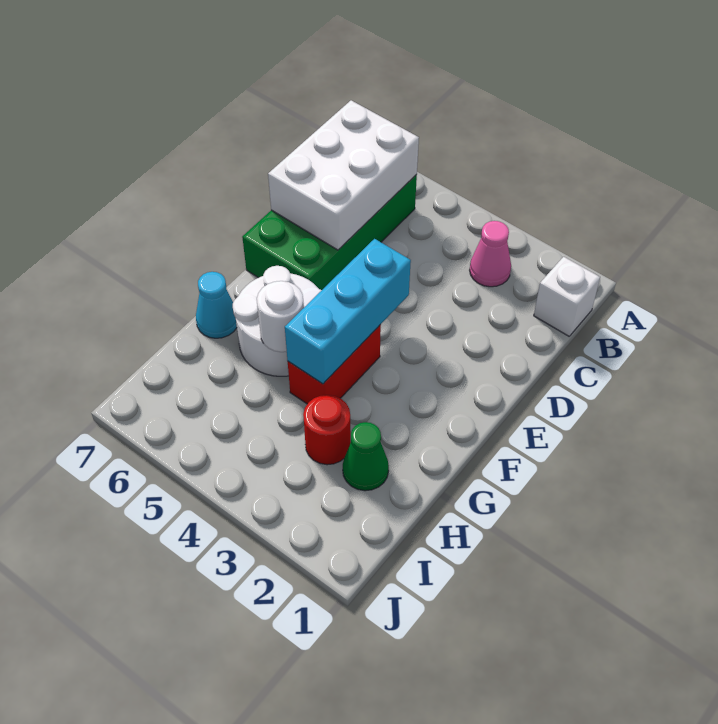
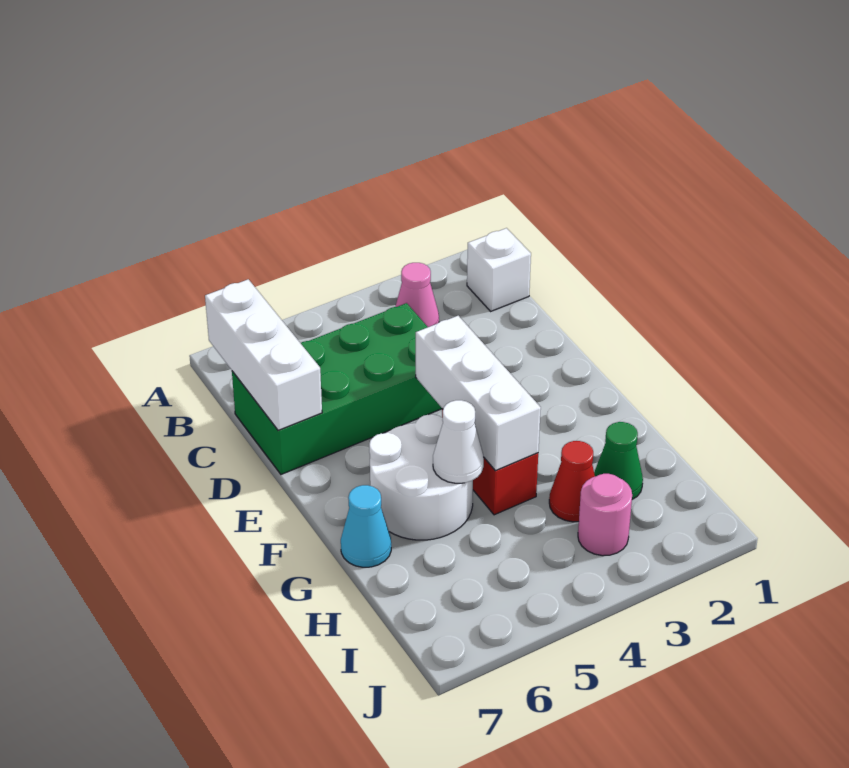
green brick B6:E7 level 1 -> green brick C4:D7 level 1
white brick B6:D7 level 2 -> white brick B7:D7 level 2
cyan brick E4:G4 level 2 -> white brick E4:G4 level 2
white round brick G5 level 2 -> white cone G5 level 2
red round brick H3 level 1 -> red cone H3 level 1
none -> pink round brick I3 level 1

